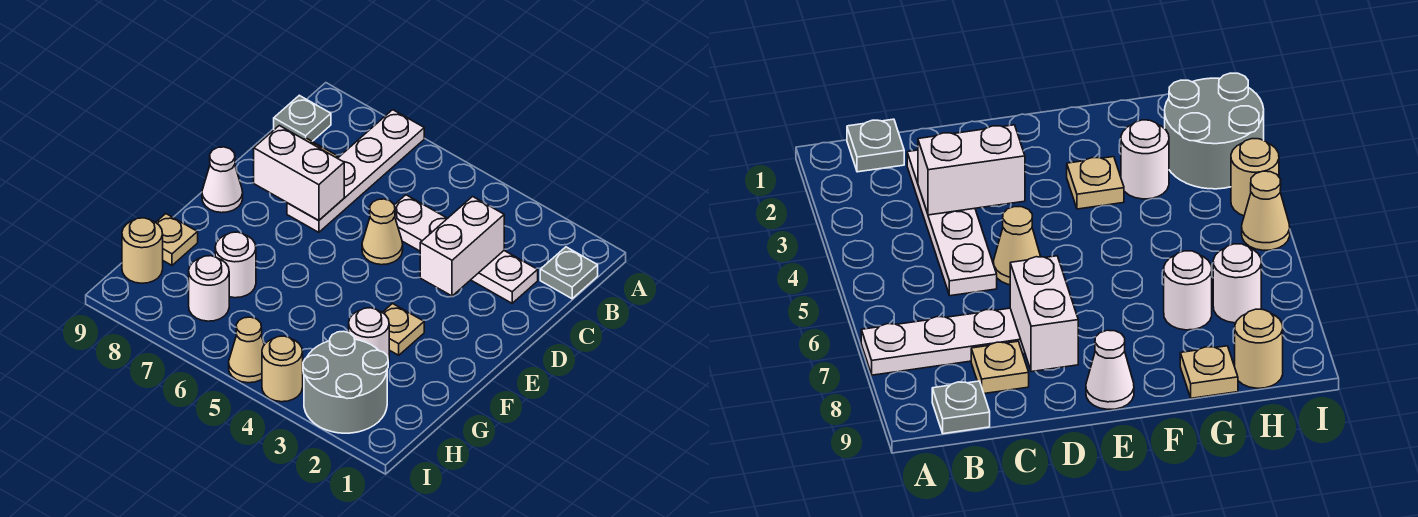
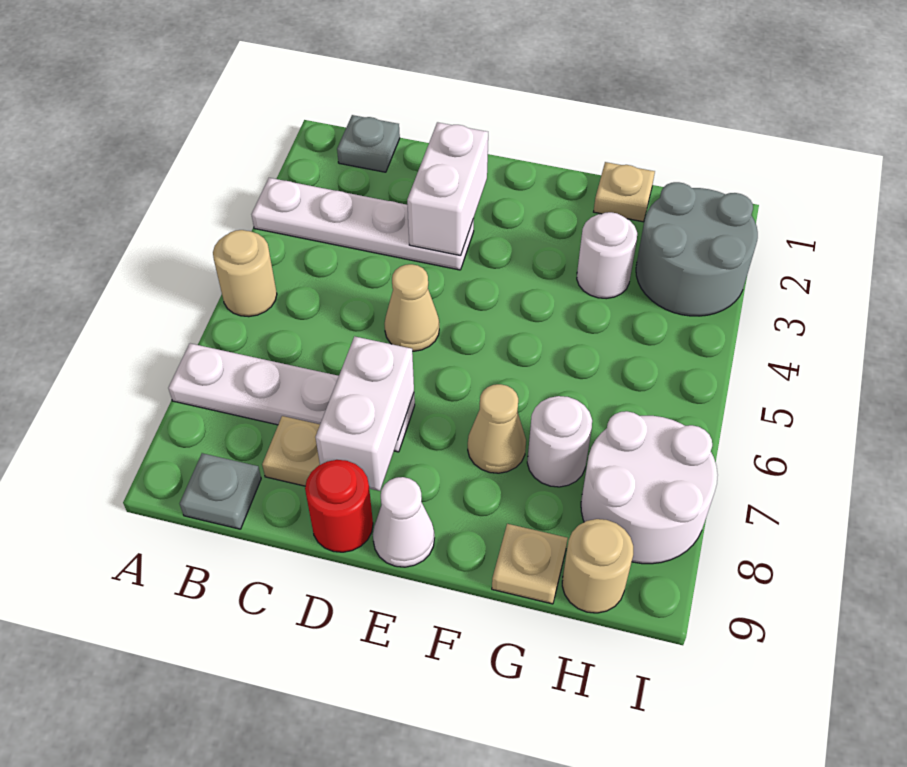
white plate C2:C5 level 1 -> white plate A3:D3 level 1
white brick C3:D3 level 2 -> white brick D2:D3 level 2
none -> red round brick D9 level 1
tan plate F3 level 1 -> tan plate G1 level 1
white round brick H7 level 1 -> white round brick H7:I8 level 1
tan round brick I4 level 1 -> tan round brick A5 level 1
tan cone I5 level 1 -> tan cone F7 level 1

